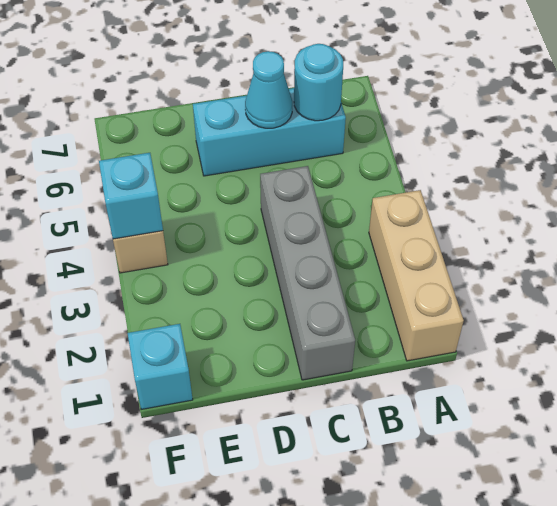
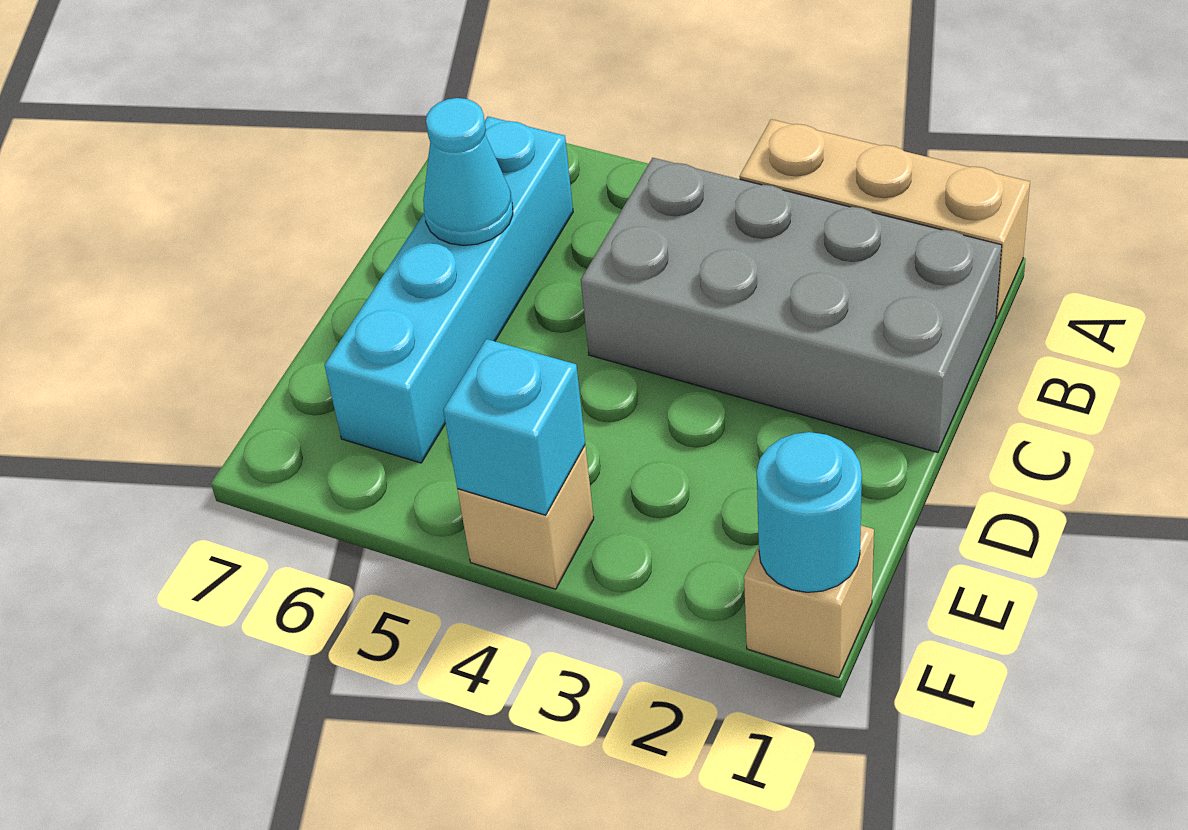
cyan brick B6:D6 level 1 -> cyan brick B6:E6 level 1
cyan round brick B6 level 2 -> cyan round brick F1 level 2
grey brick C1:C4 level 1 -> grey brick B1:C4 level 1
cyan brick F1 level 1 -> tan brick F1 level 1

